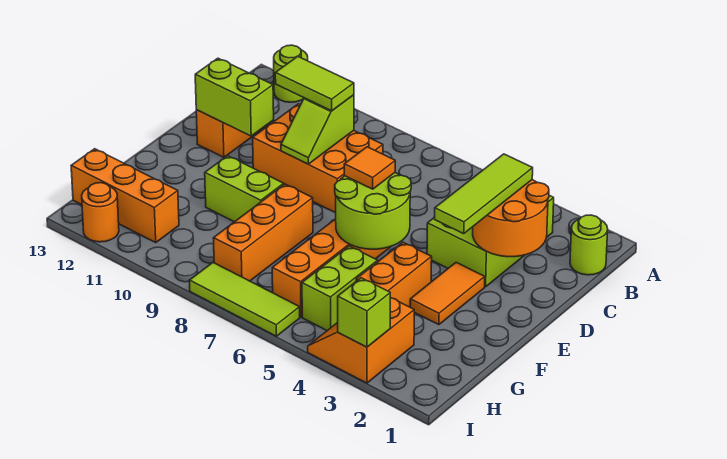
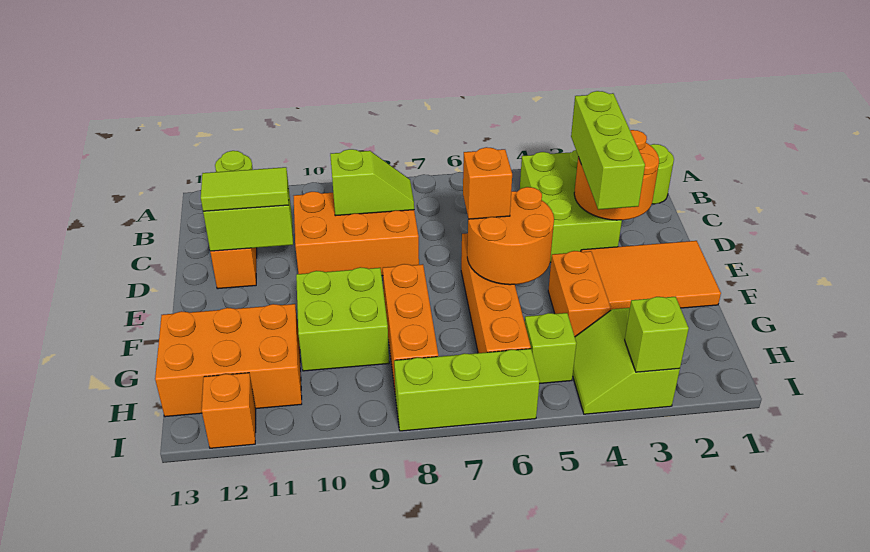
lime tile C3:E3 level 3 -> lime brick C3:E3 level 3
lime slope C9:D9 level 2 top C -> lime slope C8:C9 level 2 top 9
lime tile C9:C10 level 3 -> lime tile D11:D12 level 3
orange tile E3:F3 level 1 -> orange tile E1:F3 level 1
lime round brick E5:F6 level 2 -> orange round brick E5:F6 level 2
orange tile E6 level 3 -> orange brick E6 level 3
lime brick F9:F10 level 1 -> lime brick F9:G10 level 1
lime brick G5:H5 level 1 -> lime brick H5 level 1
orange slope H3:I4 level 1 top 3 -> lime slope H3:I4 level 1 top 3
orange brick H11:H13 level 1 -> orange brick G11:H13 level 1
lime tile I6:I8 level 1 -> lime brick I6:I8 level 1
orange round brick I12 level 1 -> orange brick I12 level 1

